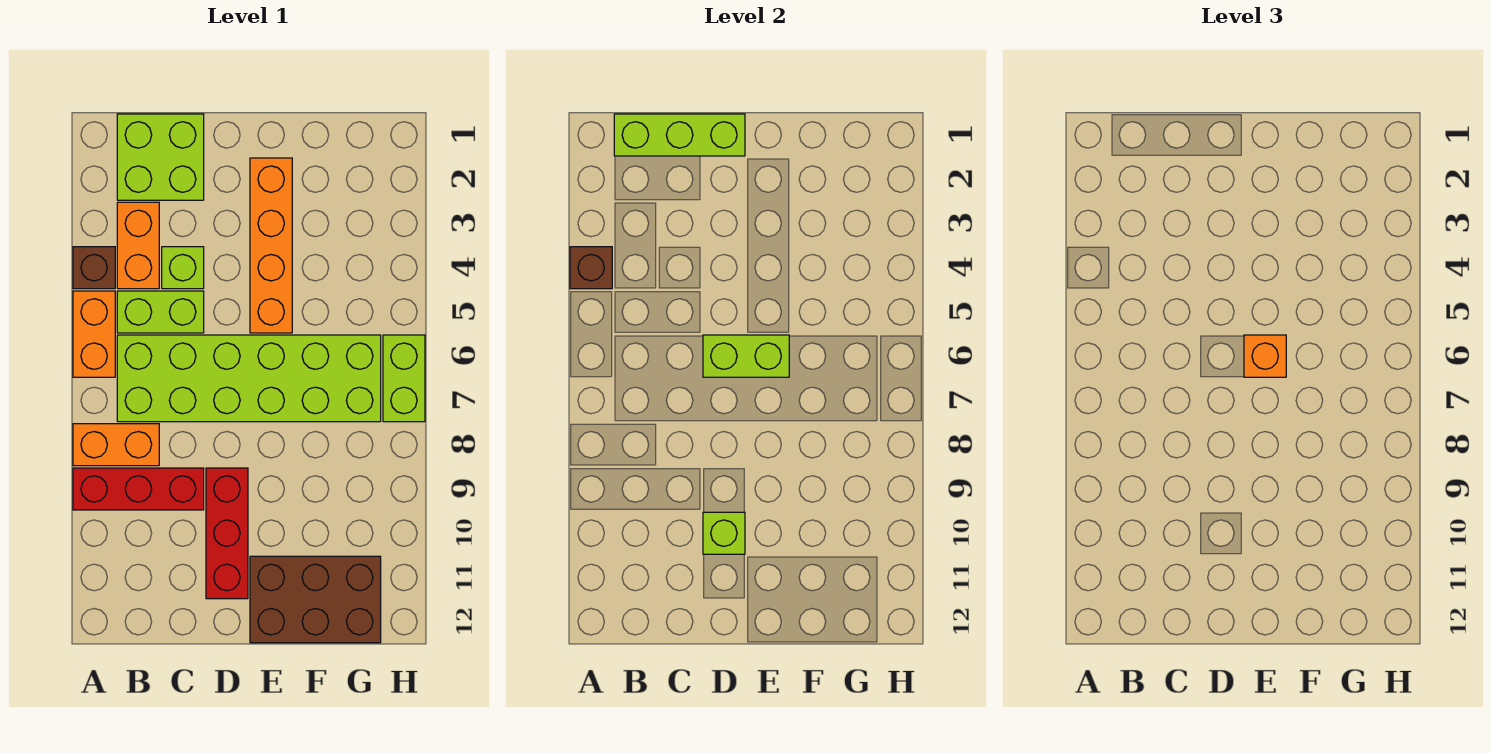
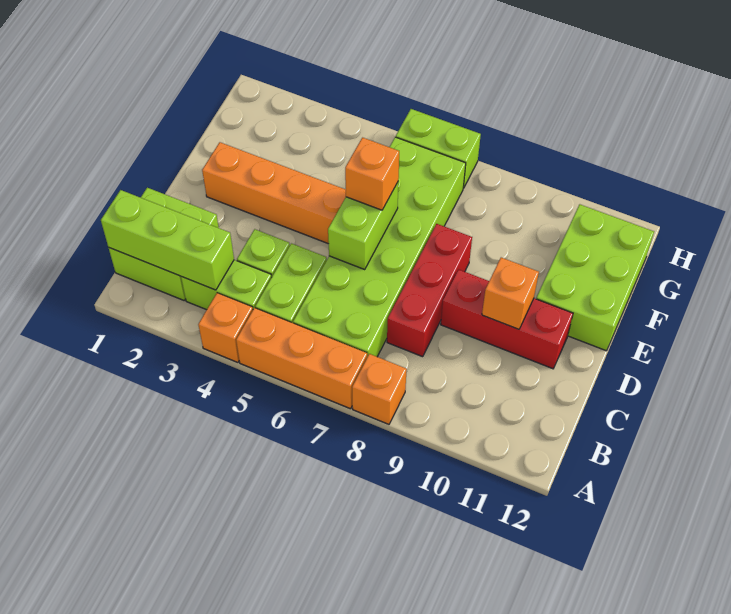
brown brick A4 level 1 -> orange brick A4 level 1
brown brick A4 level 2 -> none
orange brick A5:A6 level 1 -> orange brick A5:A7 level 1
orange brick A8:B8 level 1 -> orange brick A8 level 1
red brick A9:C9 level 1 -> red brick C8:E8 level 1
lime brick B1:D1 level 2 -> lime brick B1:B3 level 2
orange brick B3:B4 level 1 -> lime brick B3:B4 level 1
lime brick D10 level 2 -> orange brick D10 level 2
brown brick E11:G12 level 1 -> lime brick E11:G12 level 1

